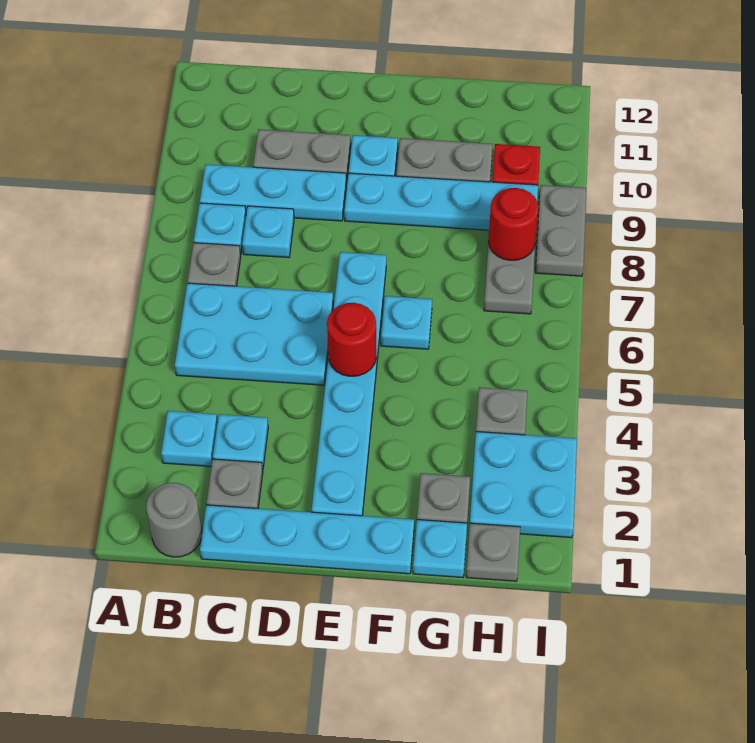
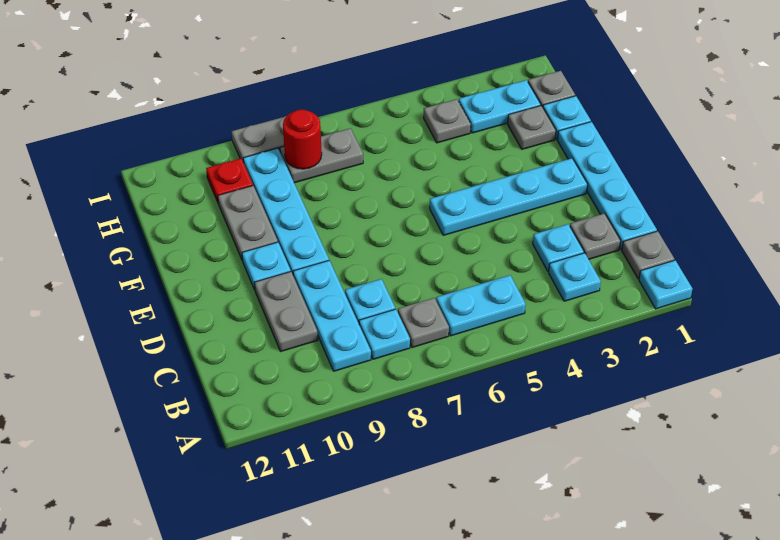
grey round brick B1 level 1 -> grey plate B1 level 1
cyan plate B5:D6 level 1 -> cyan plate B5:B6 level 1
cyan plate E2:E7 level 1 -> cyan plate E2:E5 level 1
red round brick E5 level 2 -> none
cyan plate F6 level 1 -> cyan plate A1 level 1
cyan plate H2:I3 level 1 -> cyan plate H2:H3 level 1

